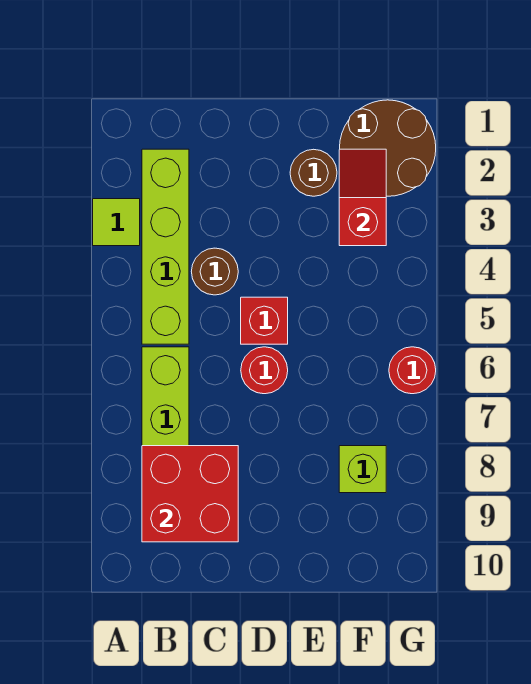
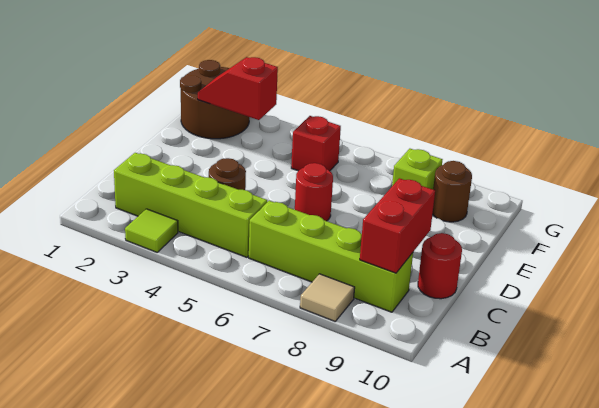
none -> tan tile A8 level 1
red brick B8:C9 level 2 -> red brick B9:C9 level 2
red brick D5 level 1 -> red brick F5 level 1
brown round brick E2 level 1 -> brown round brick F9 level 1
red round brick G6 level 1 -> red round brick C10 level 1

